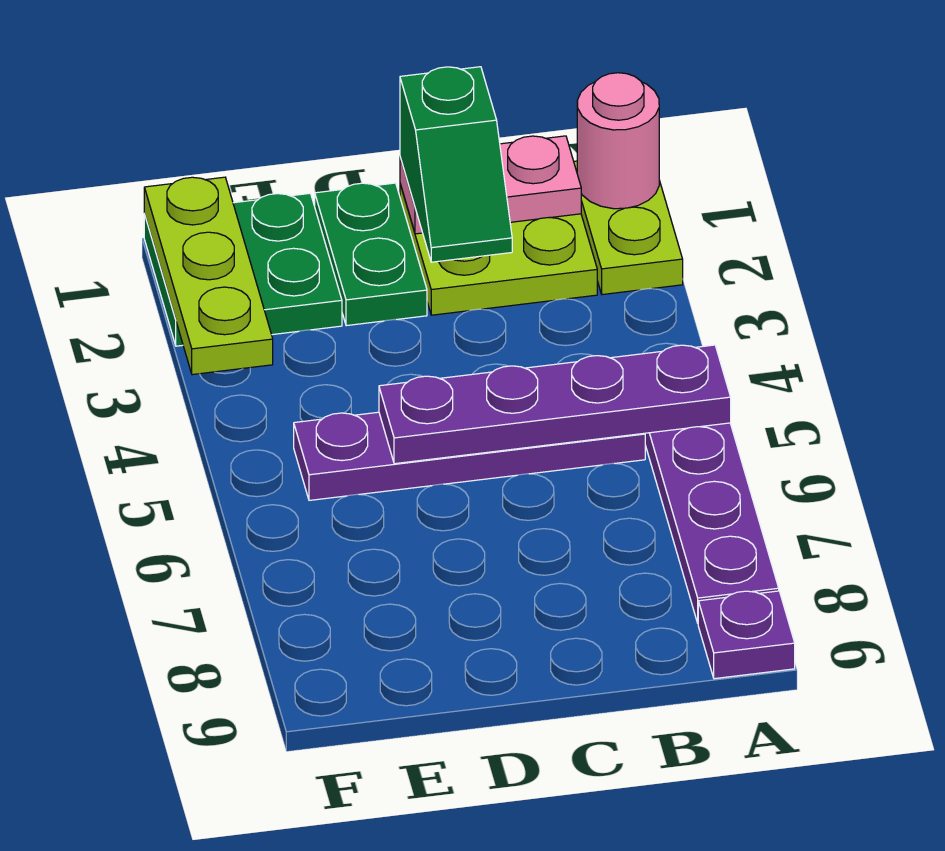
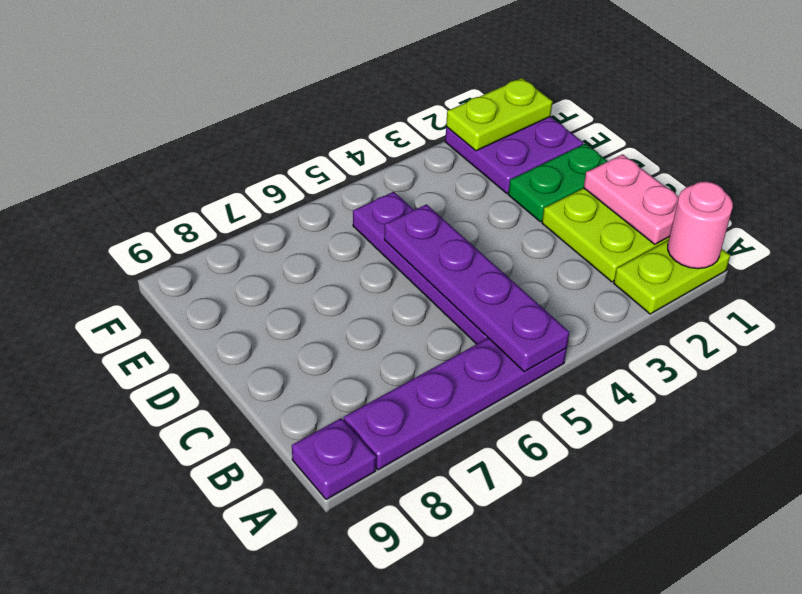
green slope C1:C2 level 3 top 1 -> none
green plate E1:F2 level 1 -> purple plate E1:F2 level 1
lime plate F1:F3 level 2 -> lime plate F1:F2 level 2

